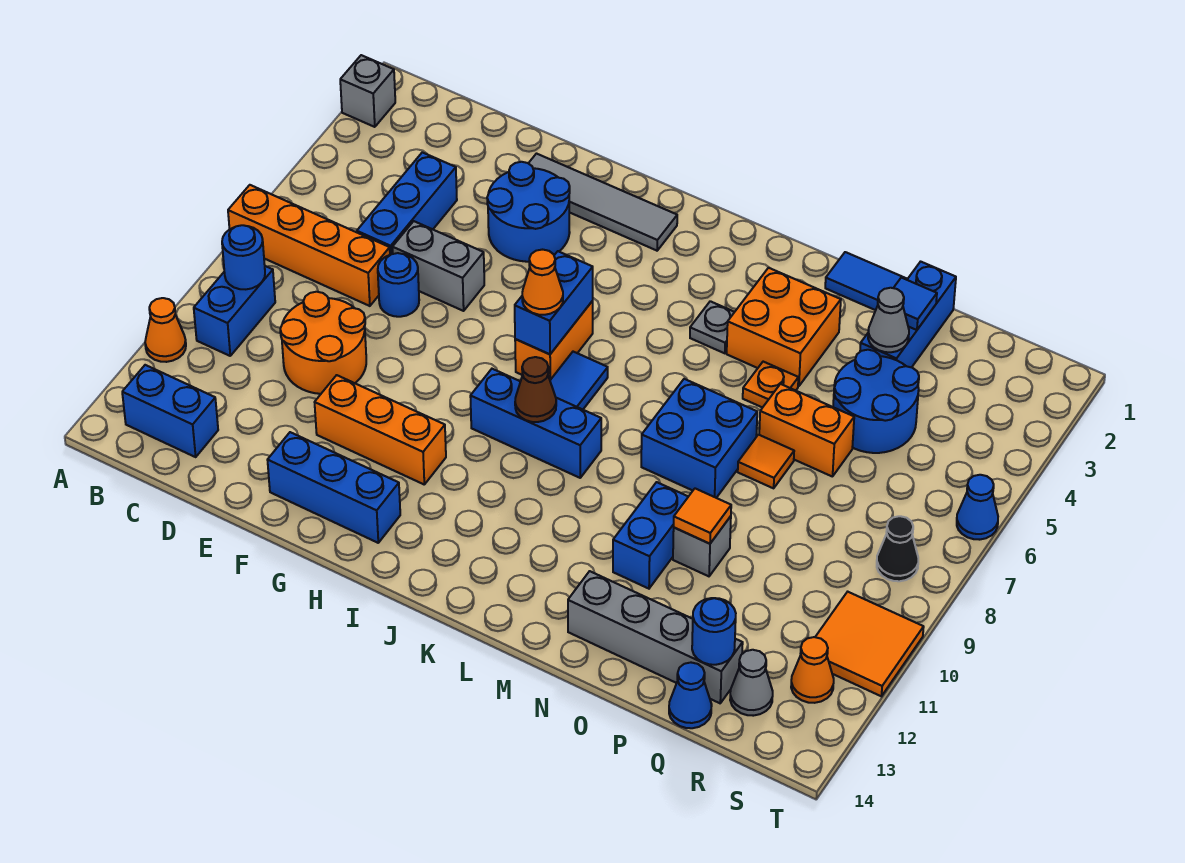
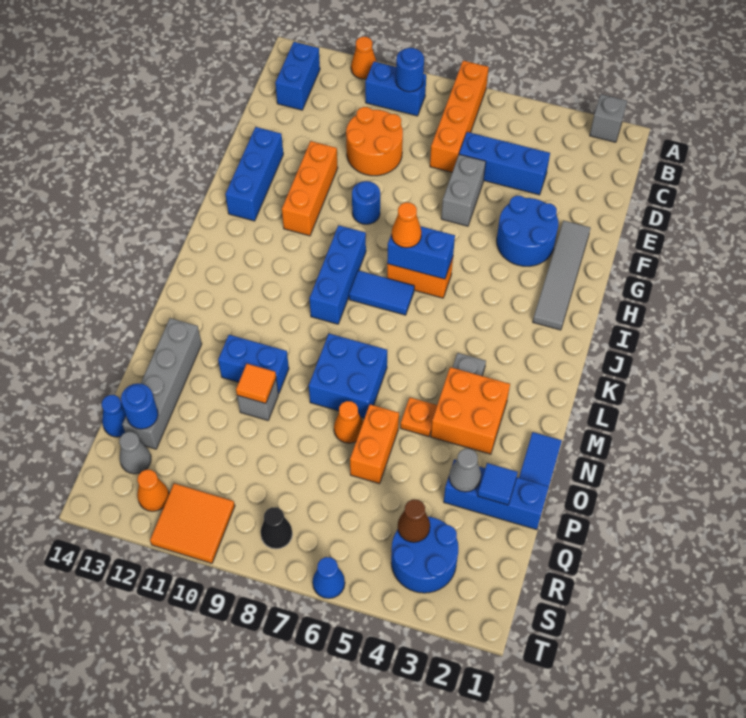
blue round brick E7 level 1 -> blue round brick G9 level 1
brown cone J9 level 2 -> brown cone R4 level 2
orange tile O7 level 1 -> orange cone O7 level 1
blue round brick P4:Q5 level 1 -> blue round brick R3:S4 level 1

